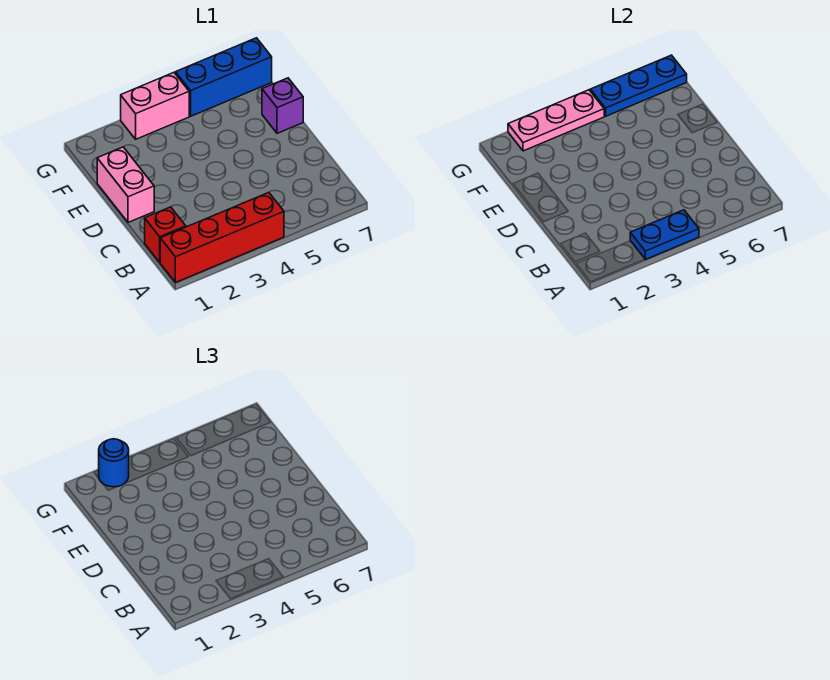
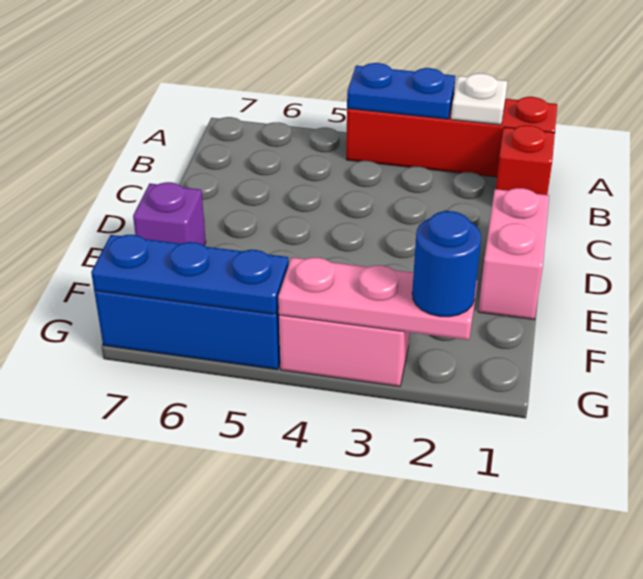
none -> white plate A2 level 2

